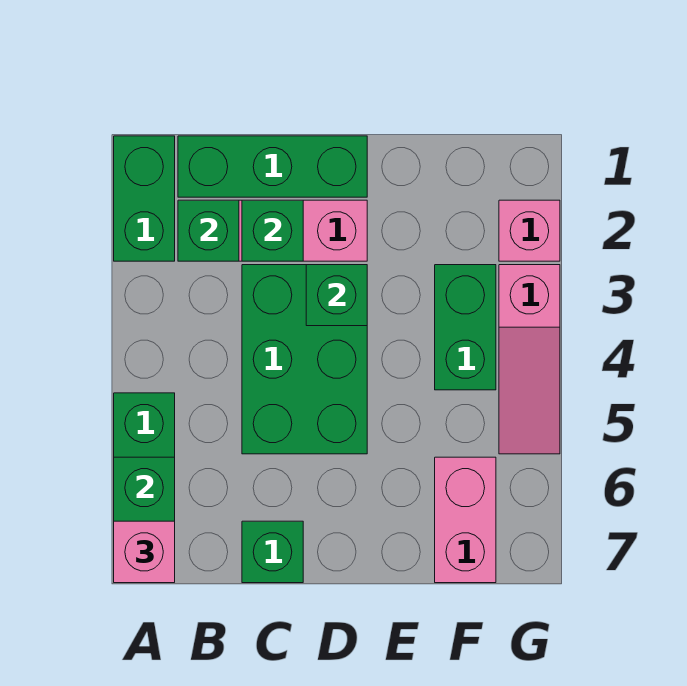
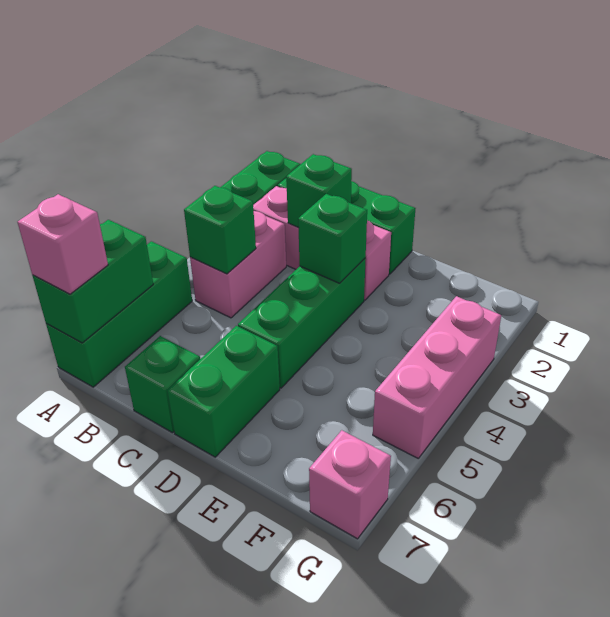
green brick B2 level 2 -> green brick B4 level 2
green brick C3:D5 level 1 -> green brick D3:D5 level 1
green brick F3:F4 level 1 -> green brick D6:D7 level 1
pink brick F6:F7 level 1 -> pink brick B3:B4 level 1
pink brick G2 level 1 -> pink brick G7 level 1
pink slope G3:G5 level 1 top 3 -> pink brick G3:G5 level 1

